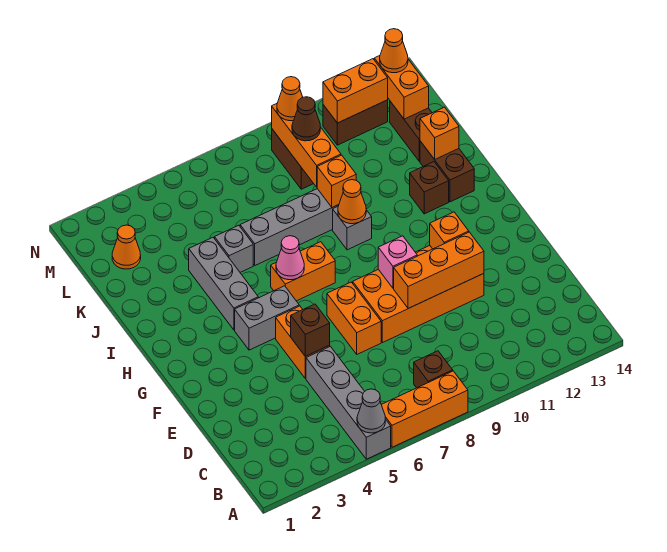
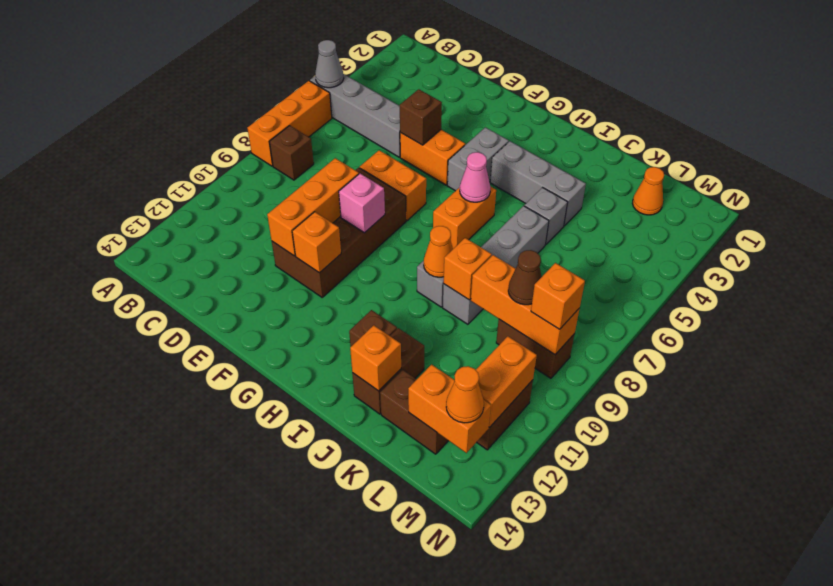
orange brick E8:F11 level 1 -> brown brick E8:F11 level 1
brown brick I13:J13 level 1 -> brown brick J12:J13 level 1
orange cone M9 level 3 -> orange brick M9 level 3

